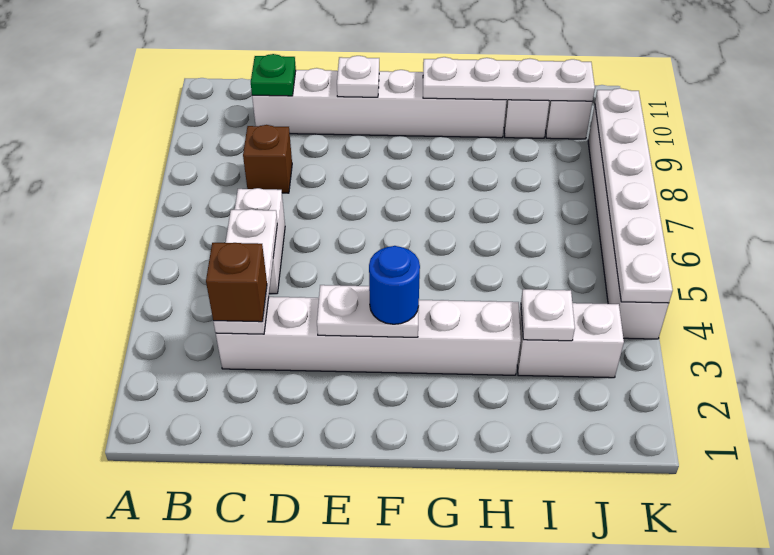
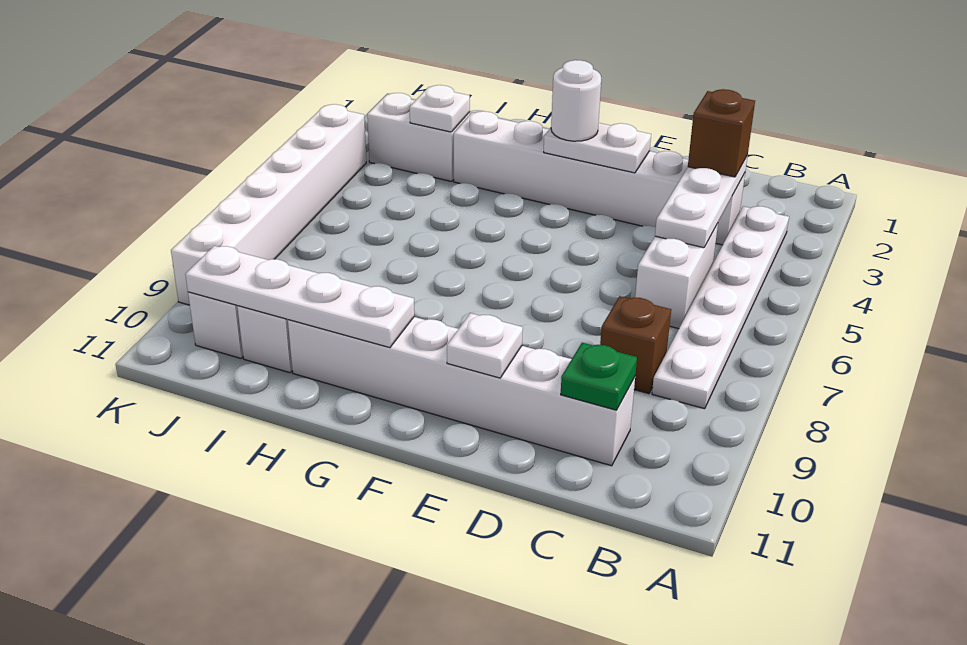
blue round brick F3 level 3 -> white round brick F3 level 3
white plate K4:K9 level 2 -> white plate B3:B8 level 1

